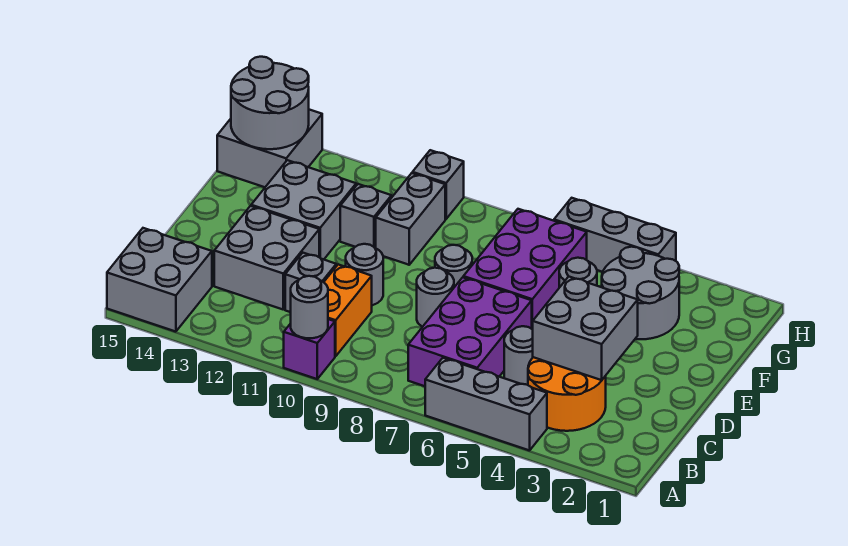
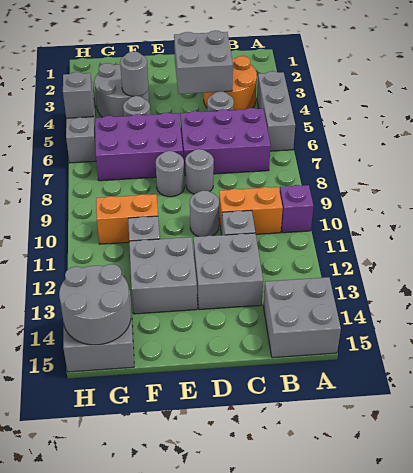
grey round brick A10 level 2 -> grey round brick F4 level 2
grey brick F10:G10 level 1 -> orange brick F10:G10 level 1
grey brick H10 level 1 -> grey brick H5 level 2

